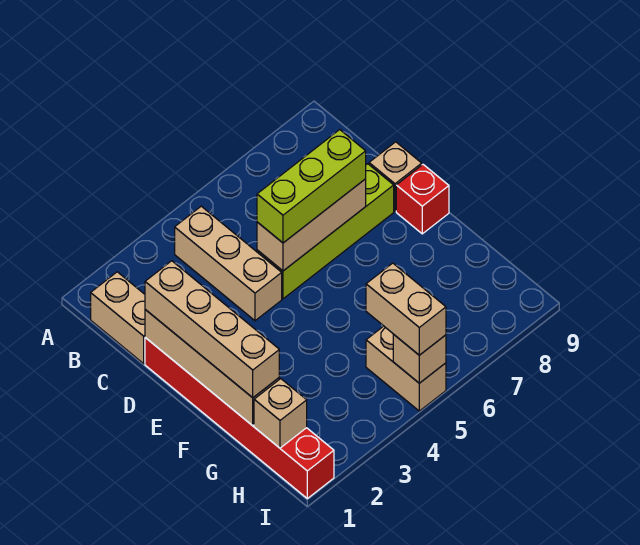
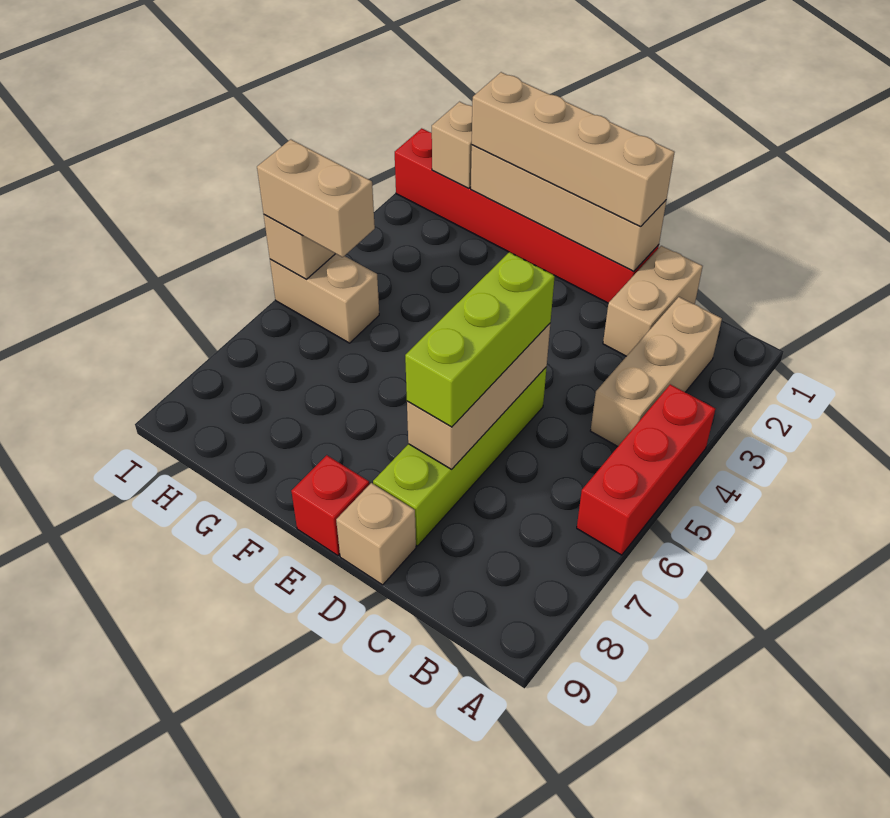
none -> red brick A4:A6 level 1
tan brick B1:C1 level 1 -> tan brick C1:C2 level 1
tan brick B4:D4 level 1 -> tan brick B2:B4 level 1

